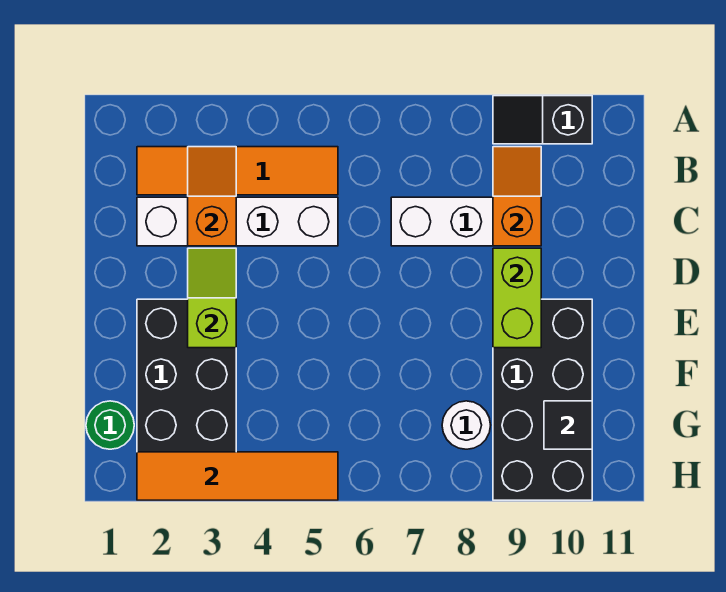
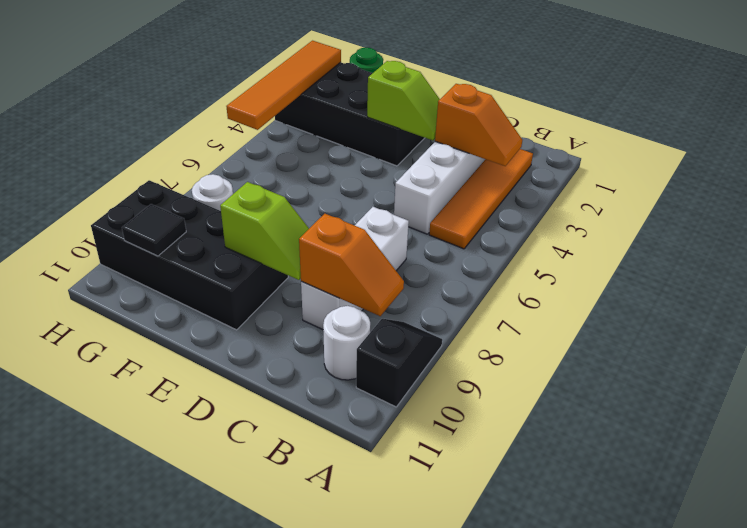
none -> white round brick B10 level 1
lime brick D9:E9 level 2 -> lime slope D9:E9 level 2 top E

